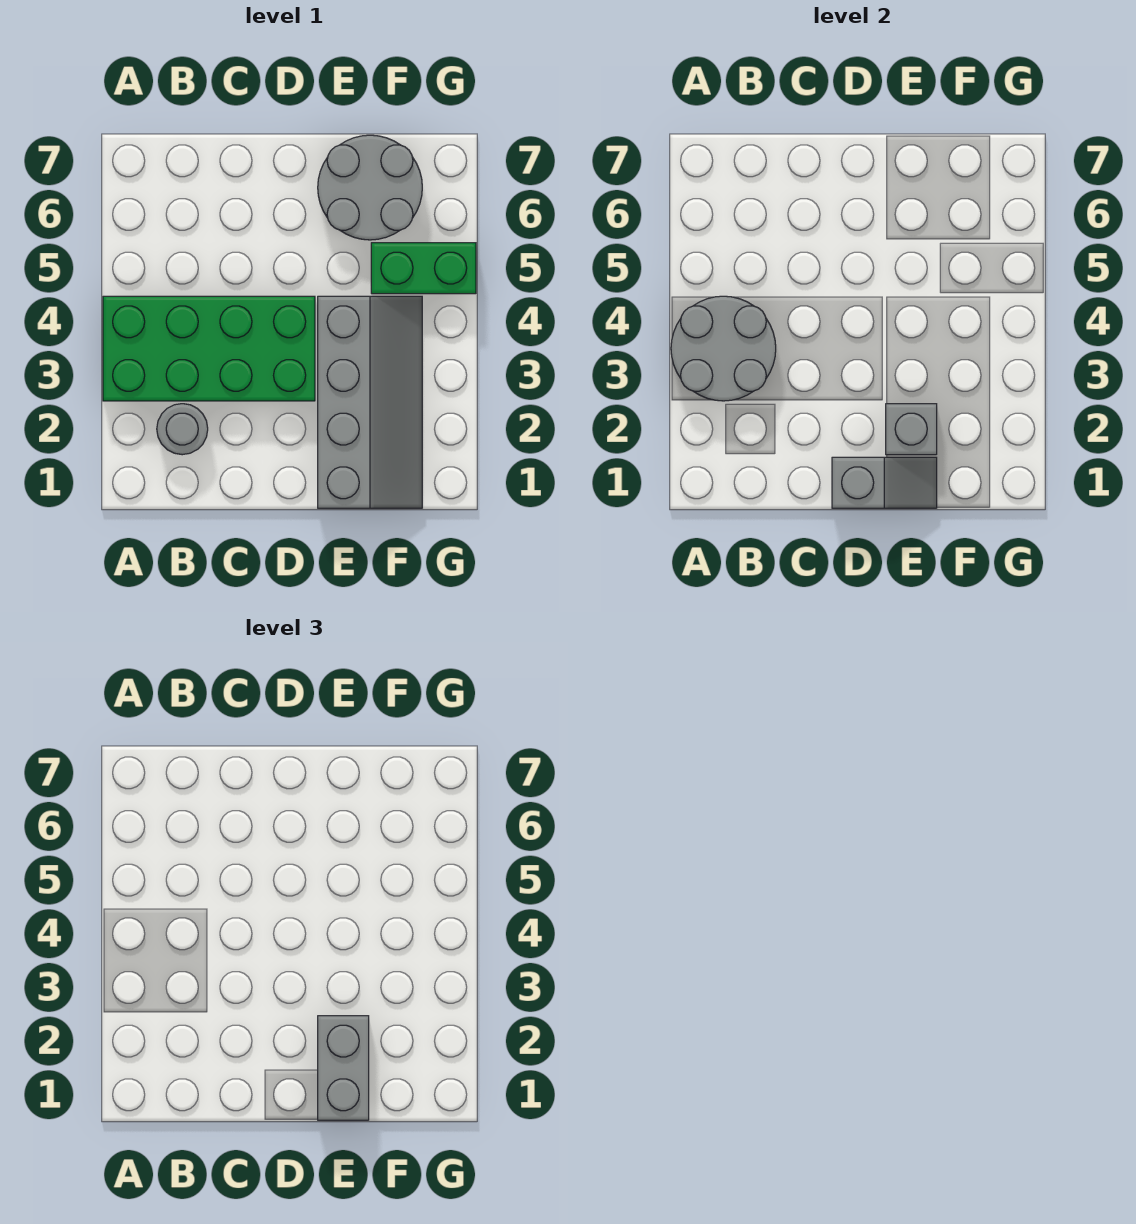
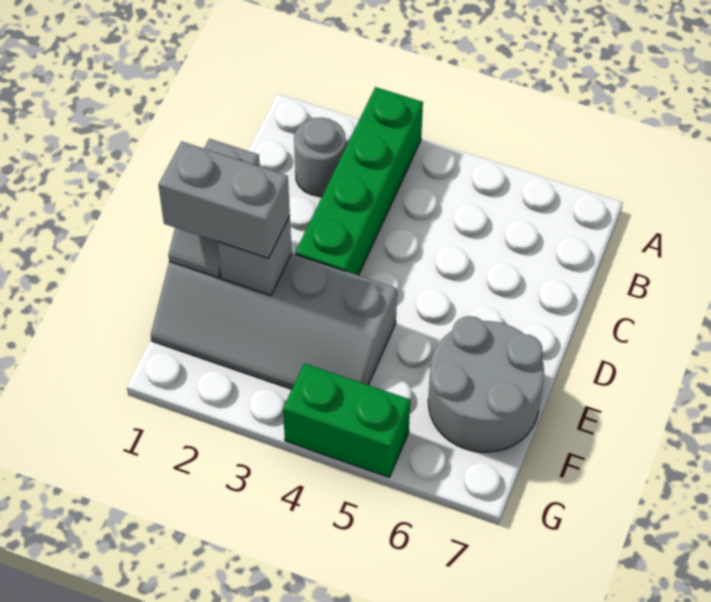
green brick A3:D4 level 1 -> green brick A3:D3 level 1
grey round brick A3:B4 level 2 -> none
green brick F5:G5 level 1 -> green brick G4:G5 level 1

